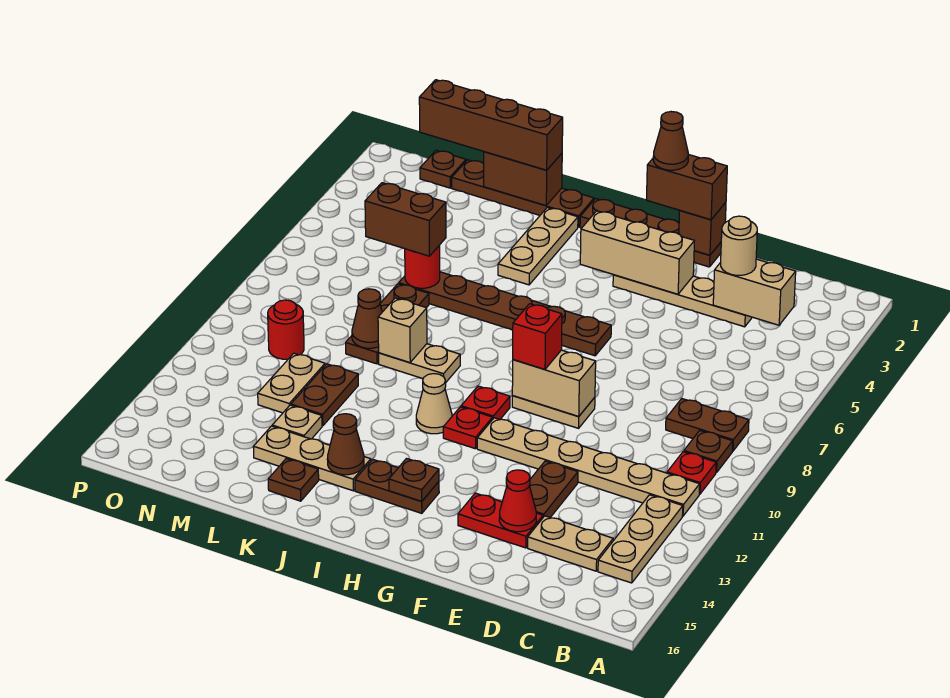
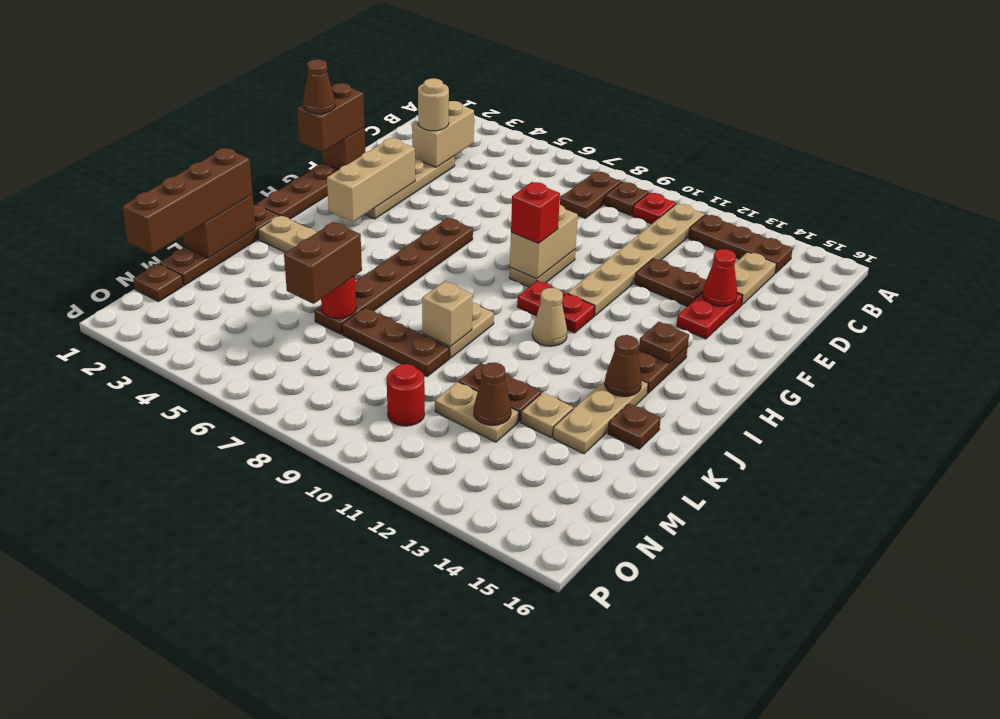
tan plate B12:B14 level 1 -> brown plate B12:B14 level 1
brown cone L9 level 2 -> brown cone M12 level 2

